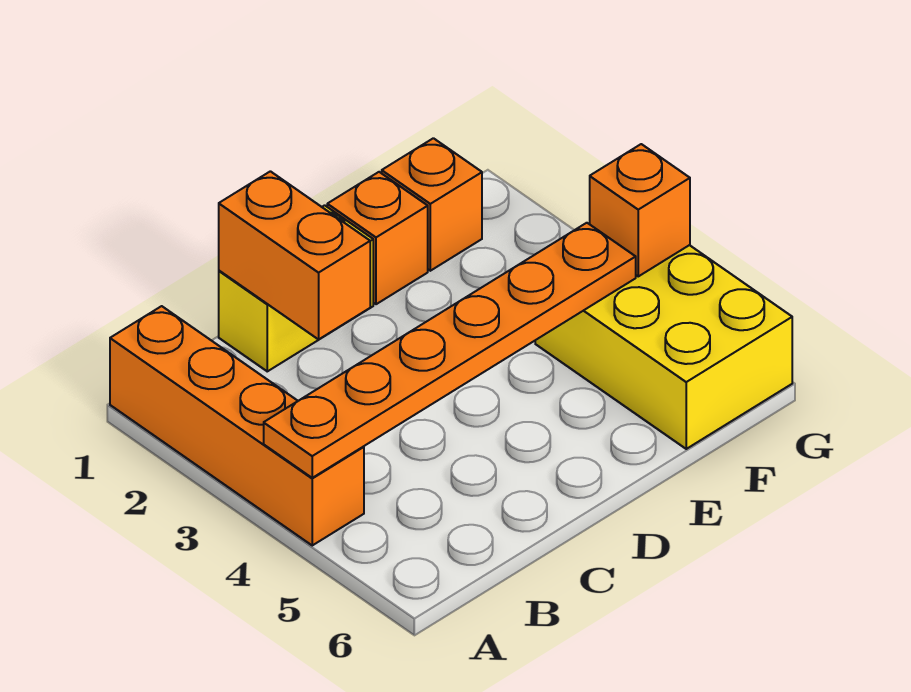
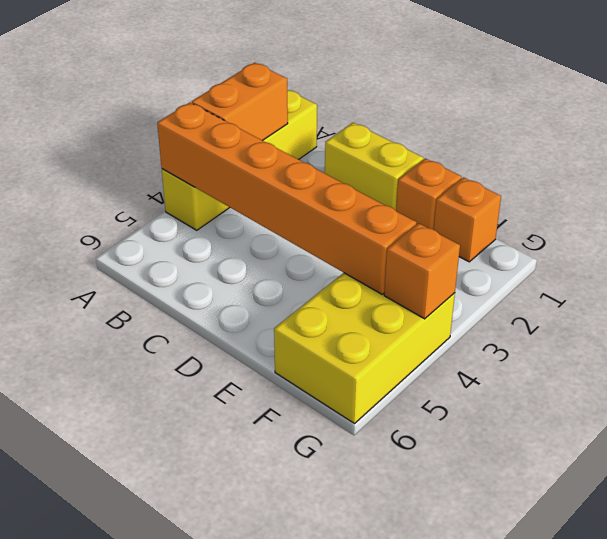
orange brick A1:A4 level 1 -> yellow brick A1:A4 level 1
orange plate A4:F4 level 2 -> orange brick A4:F4 level 2
orange brick C1:C2 level 2 -> orange brick A2:A3 level 2

